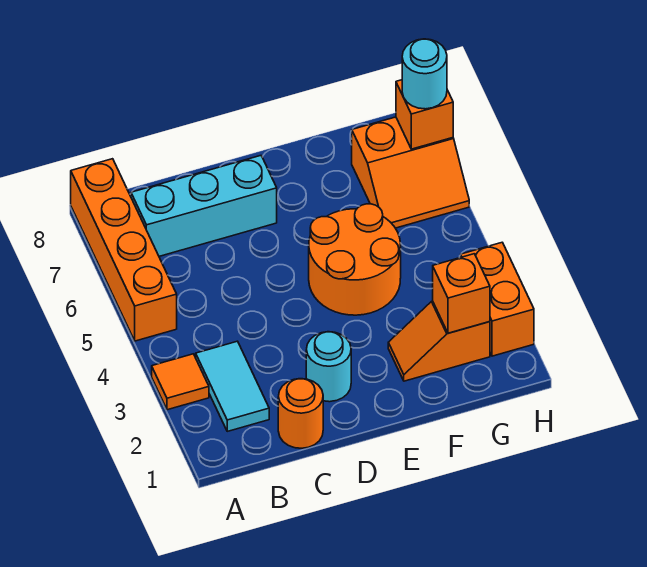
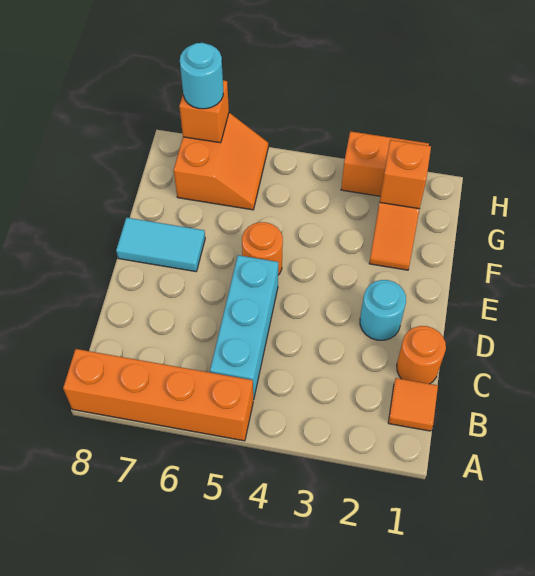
orange tile A3 level 1 -> orange tile B1 level 1
cyan tile B2:B3 level 1 -> cyan tile E7:E8 level 1
cyan brick B7:D7 level 1 -> cyan brick B5:D5 level 1
orange round brick E4:F5 level 1 -> orange round brick E5 level 1

